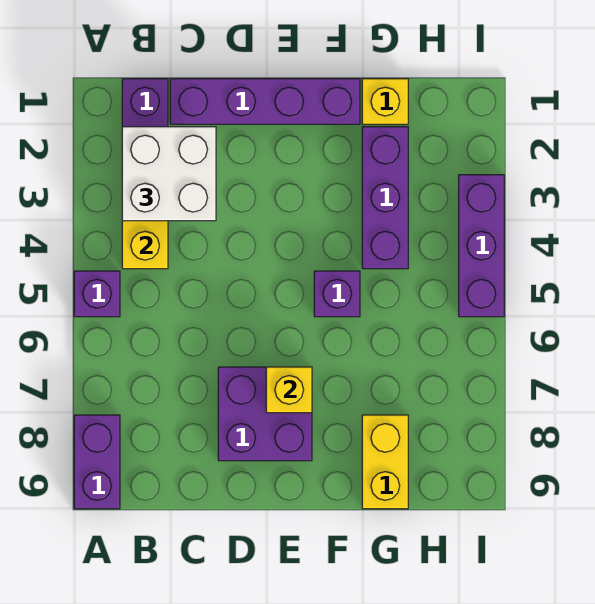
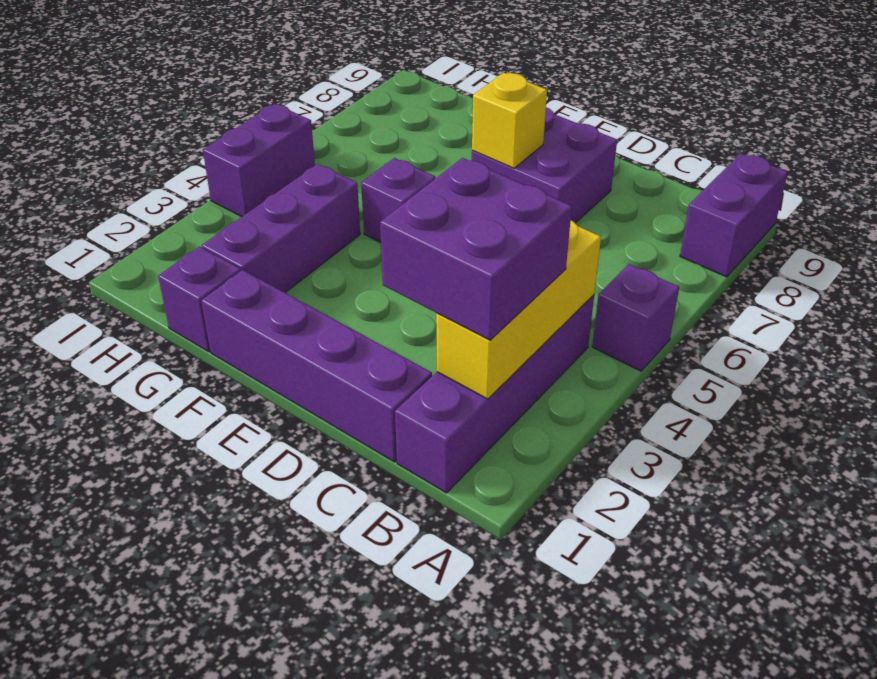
white brick B2:C3 level 3 -> purple brick B2:C3 level 3
yellow brick G1 level 1 -> purple brick G1 level 1
yellow brick G8:G9 level 1 -> none
purple brick I3:I5 level 1 -> purple brick I4:I5 level 1

